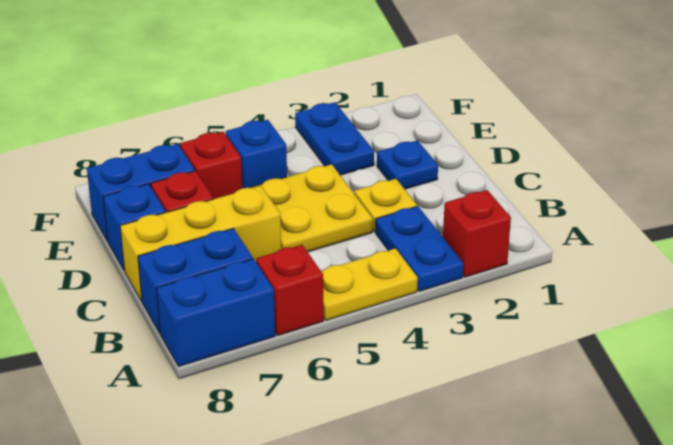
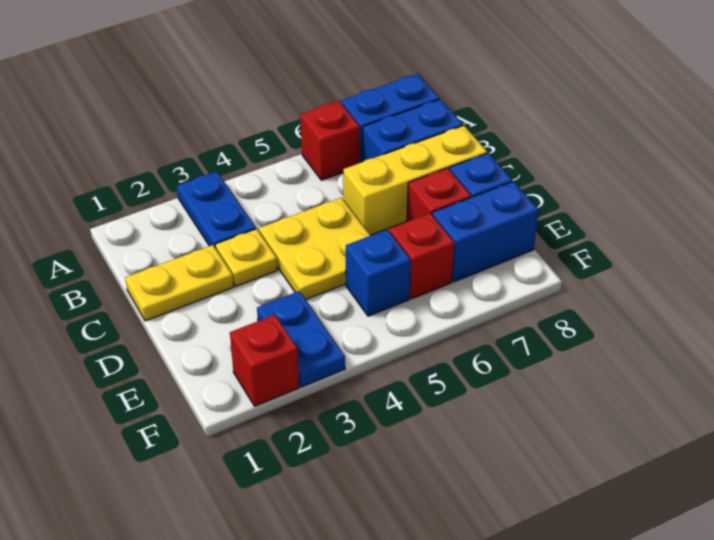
red brick A2 level 1 -> red brick F2 level 1
yellow plate A4:A5 level 1 -> yellow plate C1:C2 level 1
blue plate D2 level 1 -> none

